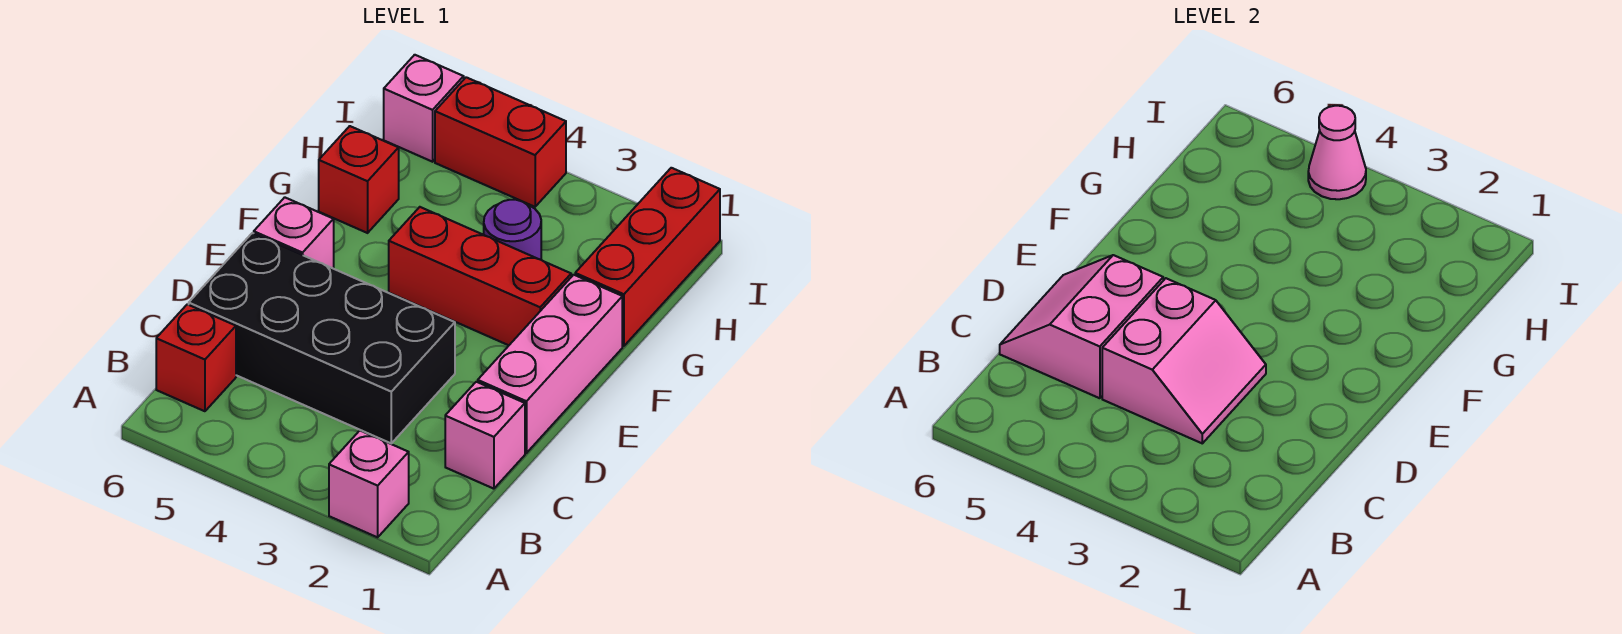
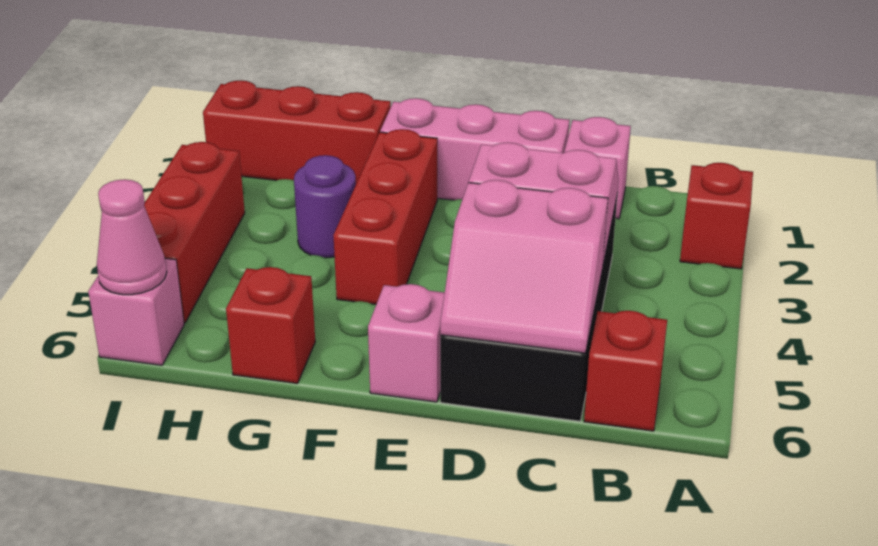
pink brick A2 level 1 -> red brick A2 level 1
red brick I4:I5 level 1 -> red brick I3:I5 level 1
pink cone I4 level 2 -> pink cone I6 level 2

